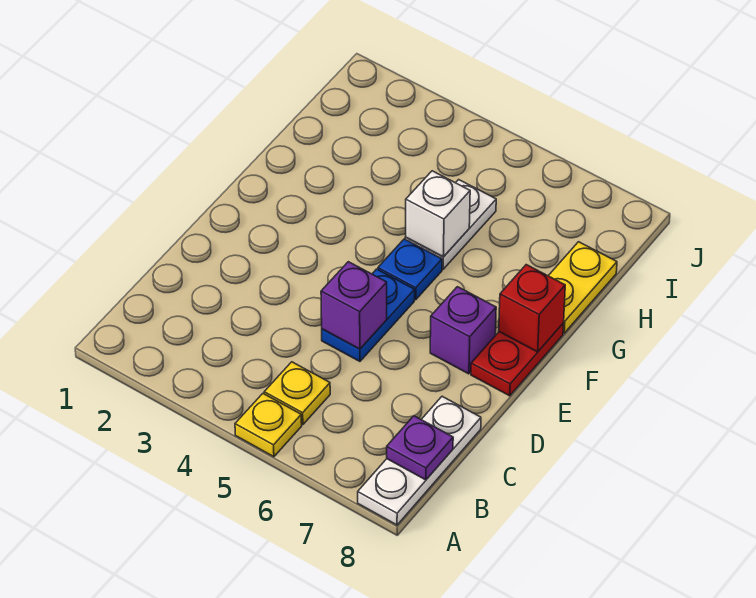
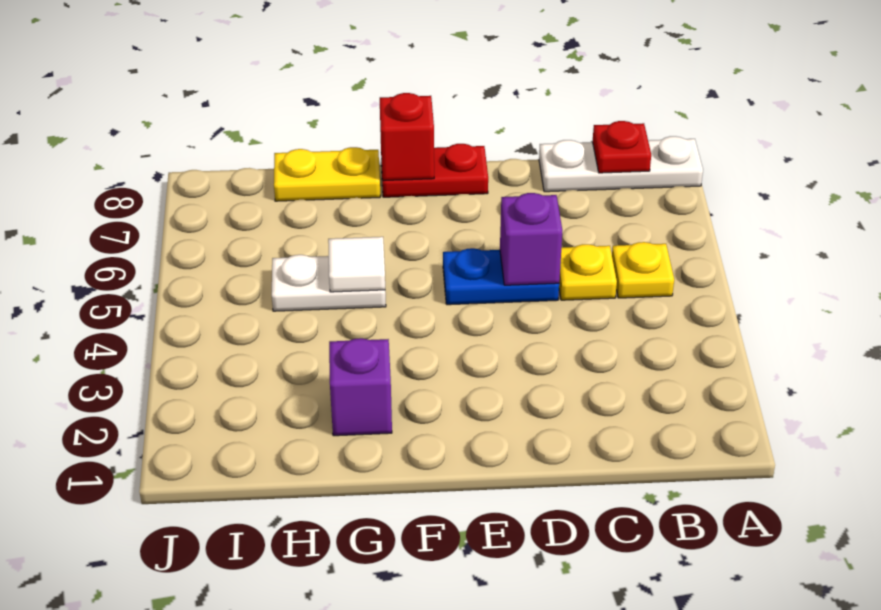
yellow plate A5 level 1 -> yellow plate C5 level 1
purple plate B8 level 2 -> red plate B8 level 2
purple brick E7 level 1 -> purple brick G2 level 1
blue plate F5 level 1 -> none
white brick G5 level 2 -> white tile G5 level 2

